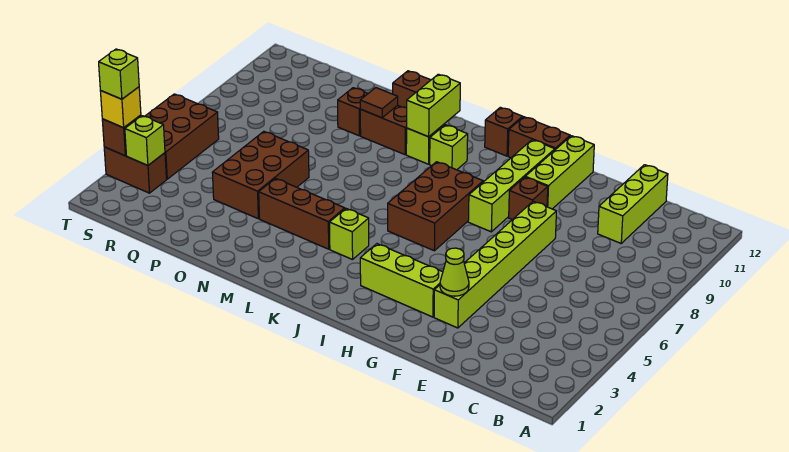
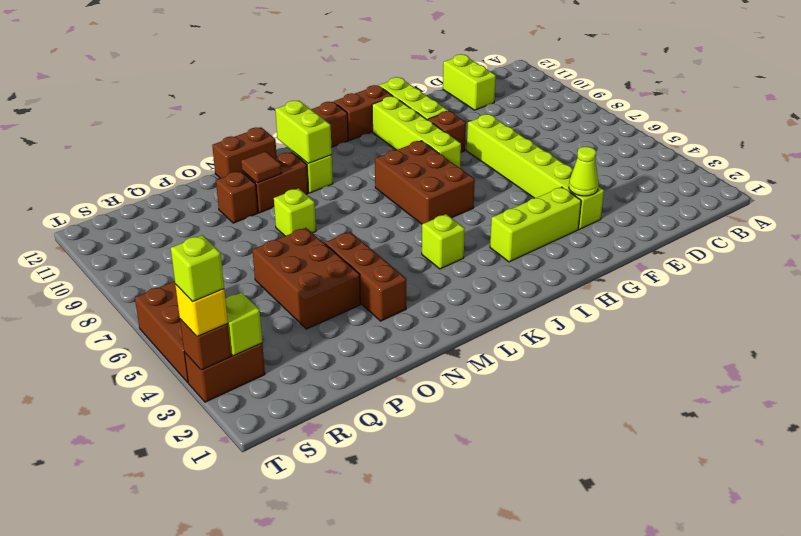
lime brick D10:D12 level 1 -> lime brick D11:D12 level 1
lime brick K10 level 1 -> lime brick N8 level 1
brown brick L4:N4 level 1 -> brown brick N3:N5 level 1

